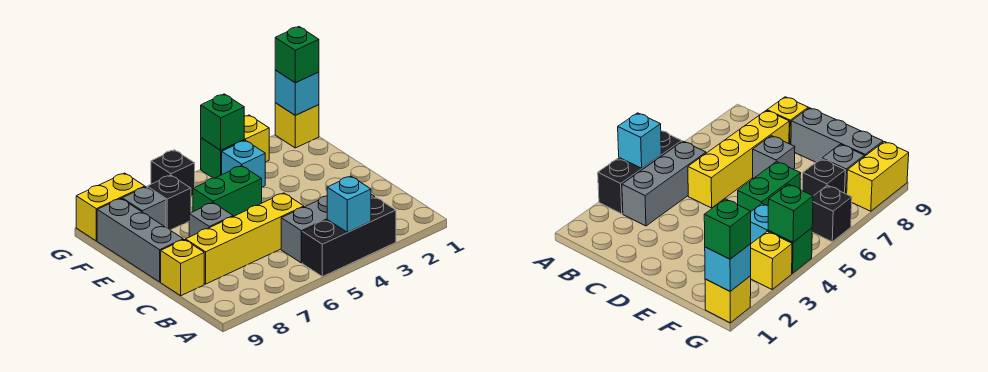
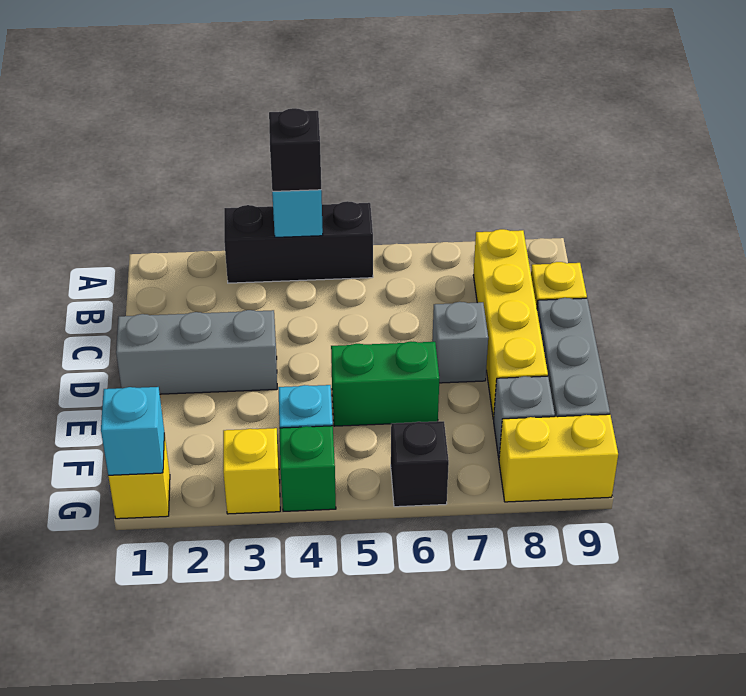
grey brick B3:B5 level 1 -> grey brick D1:D3 level 1
yellow brick C5:C8 level 1 -> yellow brick B8:E8 level 1
black brick F7 level 1 -> black brick A4 level 3
green brick G1 level 3 -> none
green brick G4 level 2 -> none

